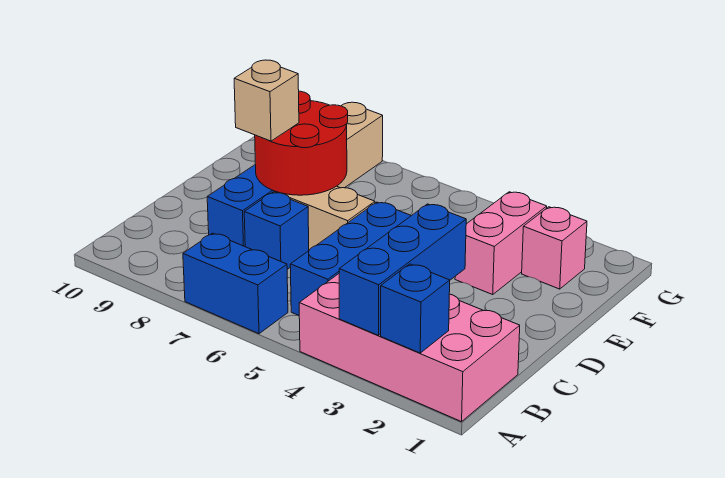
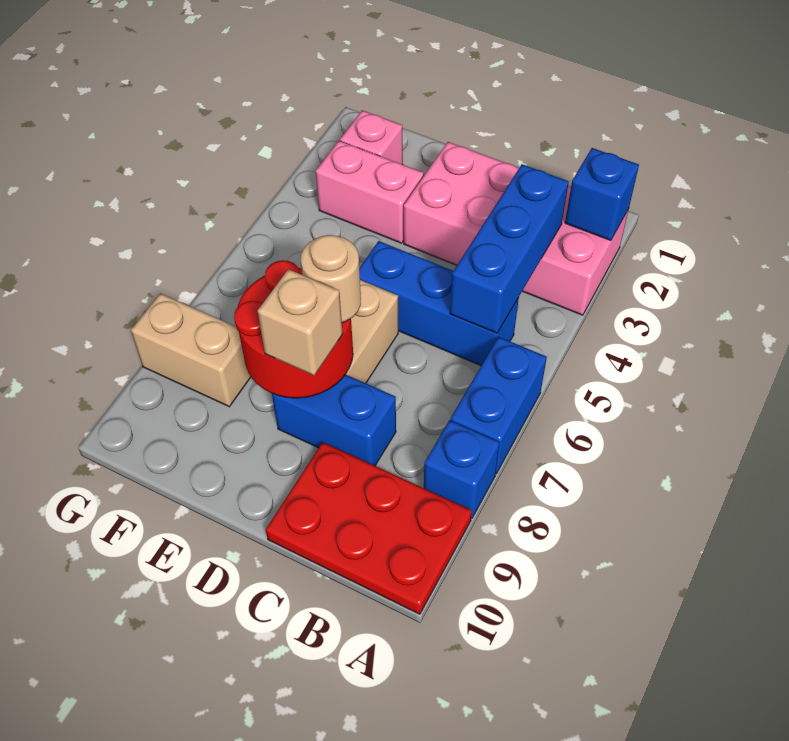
pink brick A1:B4 level 1 -> pink brick A2:D3 level 1
blue brick A3:C3 level 2 -> blue brick B3:B5 level 2
none -> red plate A9:C10 level 1
blue brick C7 level 1 -> blue brick A8 level 1
none -> tan round brick D7 level 3

